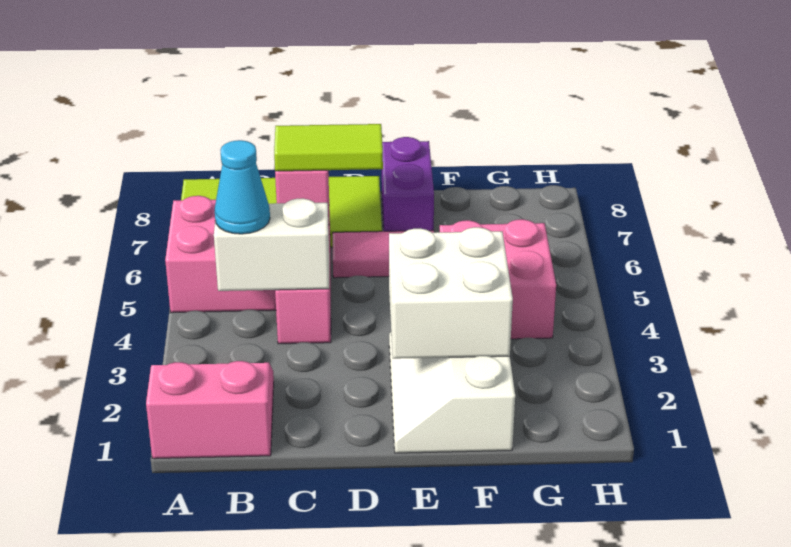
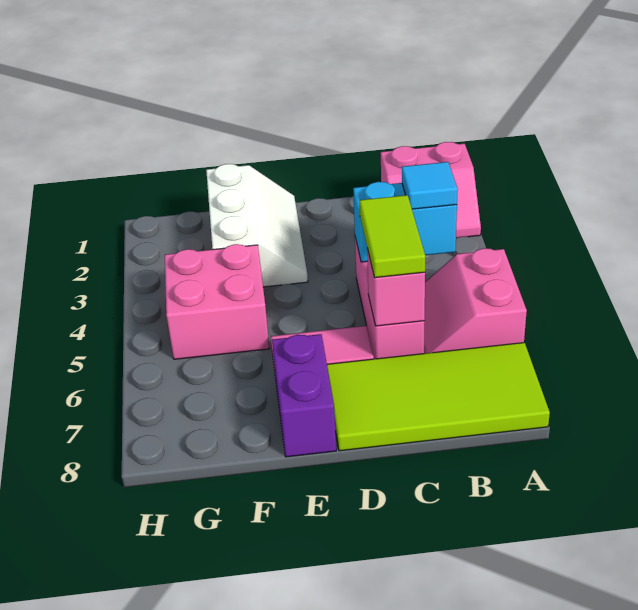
white brick B4:C4 level 2 -> cyan brick B4:C4 level 2
cyan cone B4 level 3 -> cyan tile B4 level 3
lime tile C6:D6 level 3 -> lime tile C5:C6 level 3
white brick E2:F3 level 2 -> none

